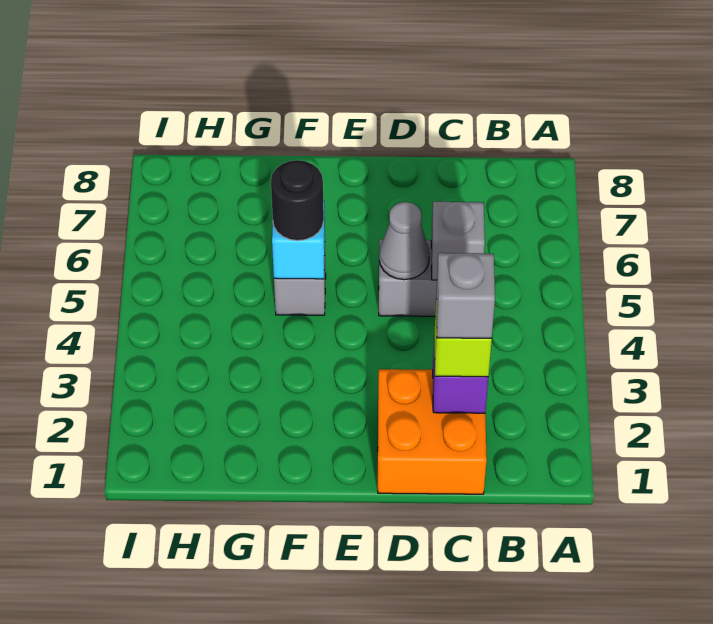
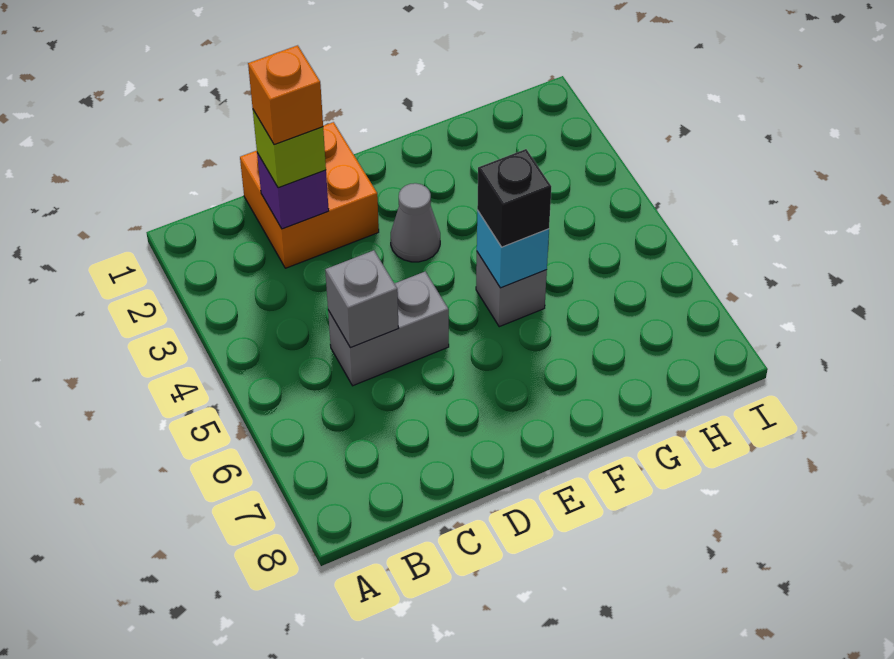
grey brick C2 level 4 -> orange brick C2 level 4
grey cone D5 level 2 -> grey cone E3 level 1
black round brick F5 level 3 -> black brick F5 level 3

